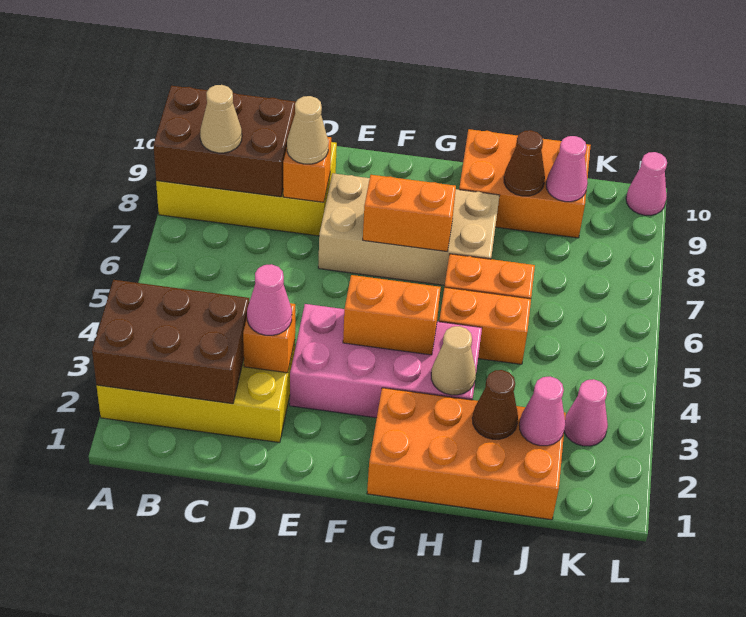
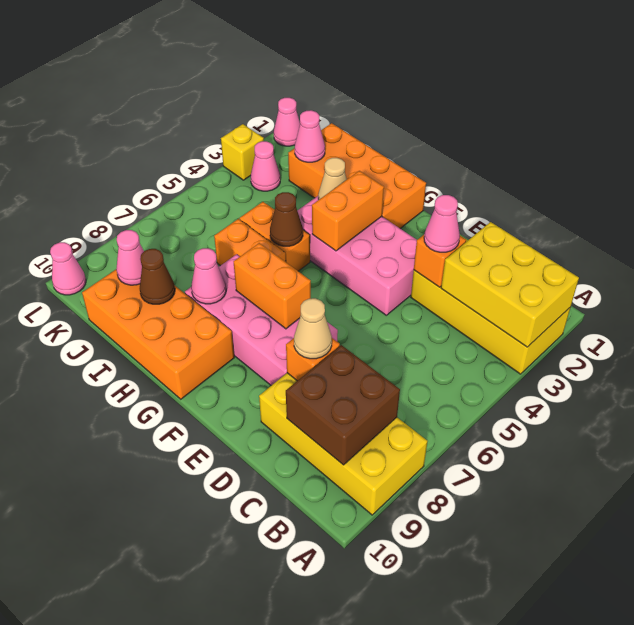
brown brick A2:C3 level 2 -> yellow brick A2:C3 level 2
brown brick A8:C9 level 2 -> brown brick B8:C9 level 2
tan cone B8 level 3 -> none
tan brick E7:H8 level 1 -> pink brick E7:H8 level 1
orange brick F4:G4 level 2 -> orange brick G3:G4 level 2
none -> pink cone H8 level 2
orange brick H9:J10 level 1 -> orange brick G9:J10 level 1
brown cone I2 level 2 -> brown cone H5 level 2
none -> pink cone L1 level 1
none -> yellow brick L3 level 1

